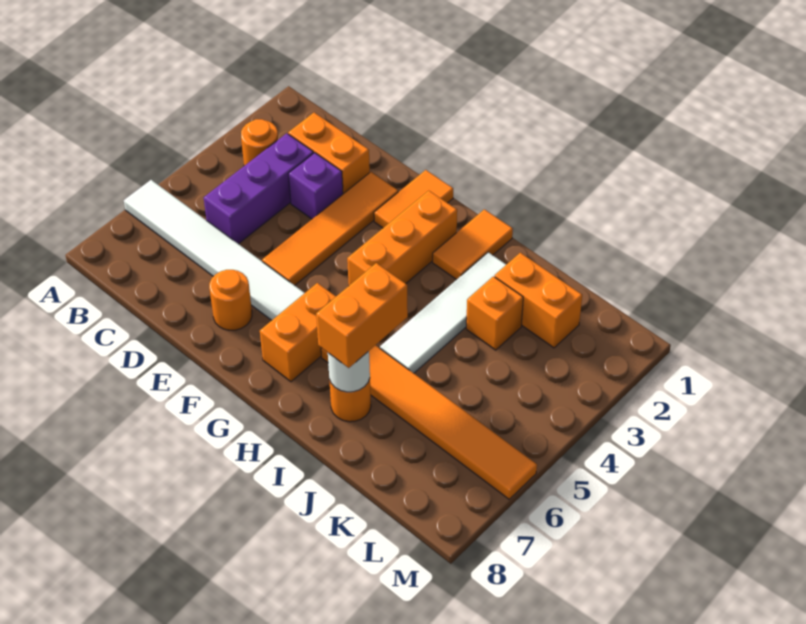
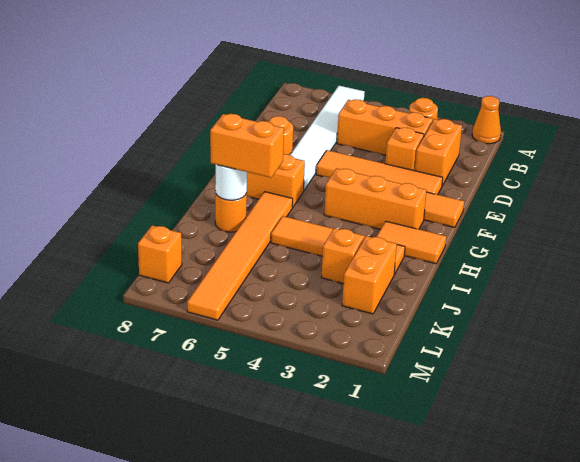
none -> orange cone A1 level 1
purple brick C3:C5 level 1 -> orange brick C3:C5 level 1
purple brick D3 level 1 -> orange brick D3 level 1
white tile I2:I5 level 1 -> orange tile I2:I5 level 1
none -> orange brick L8 level 1

